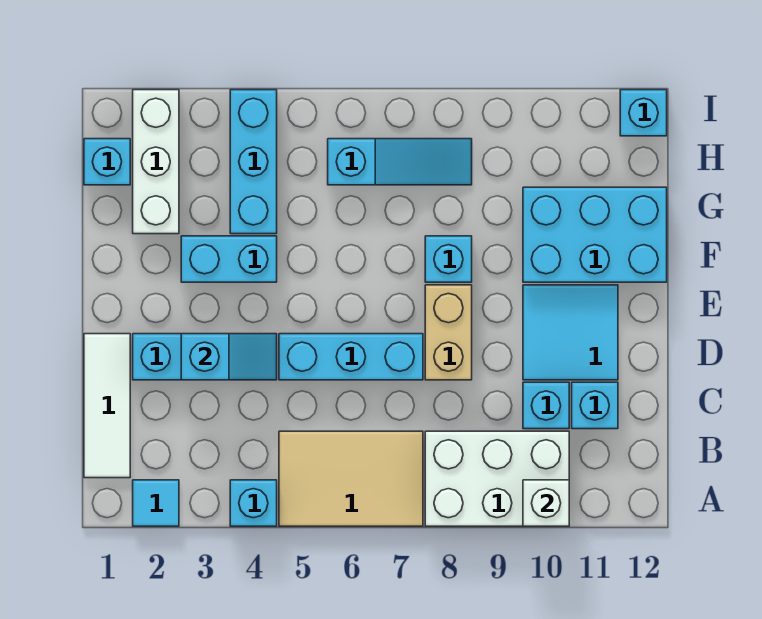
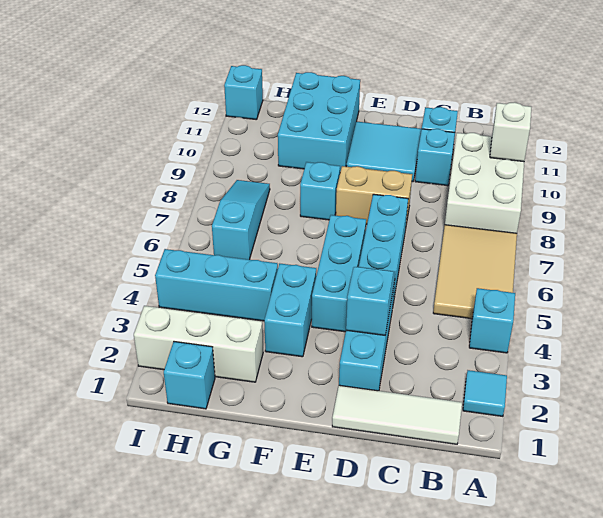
none -> cyan brick E4:E6 level 1

